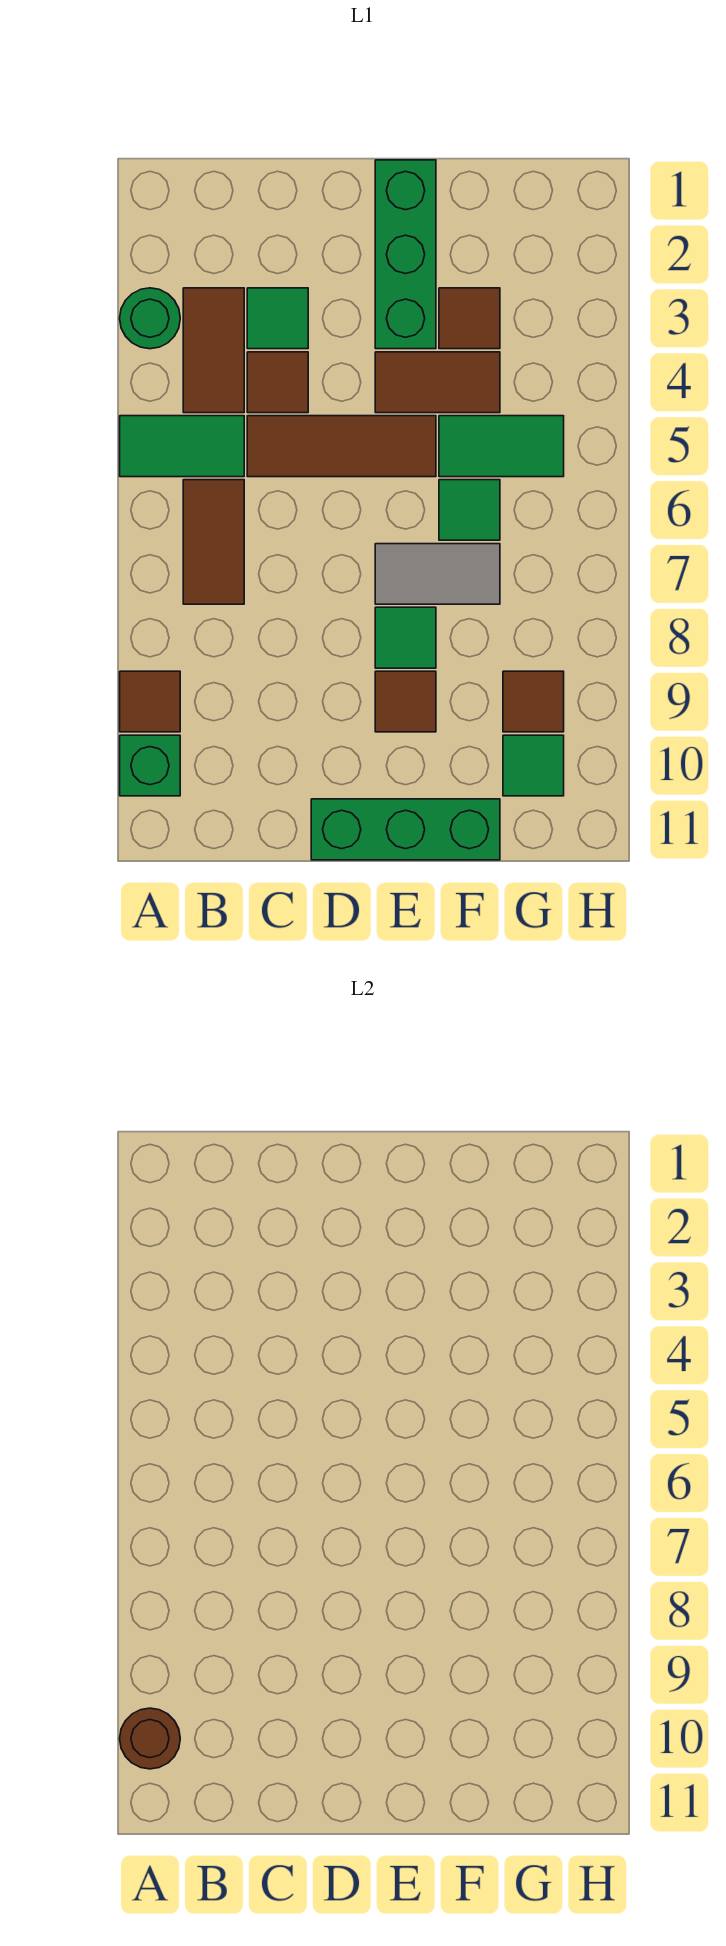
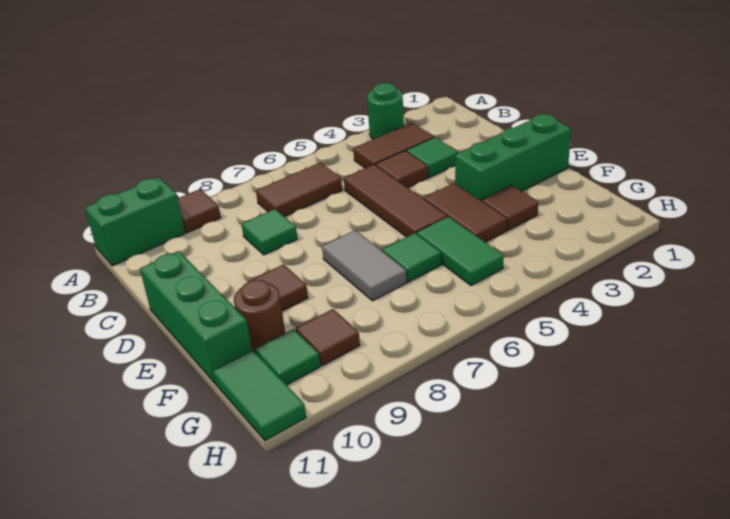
green tile A5:B5 level 1 -> green tile G11:H11 level 1
green brick A10 level 1 -> green brick A10:A11 level 1
brown round brick A10 level 2 -> brown round brick F10 level 1
green tile E8 level 1 -> green tile C8 level 1

